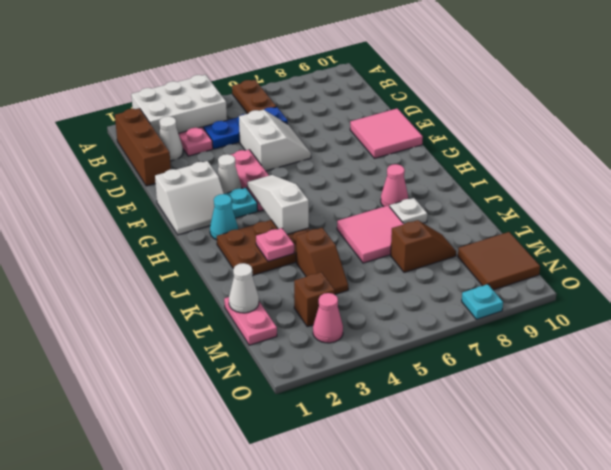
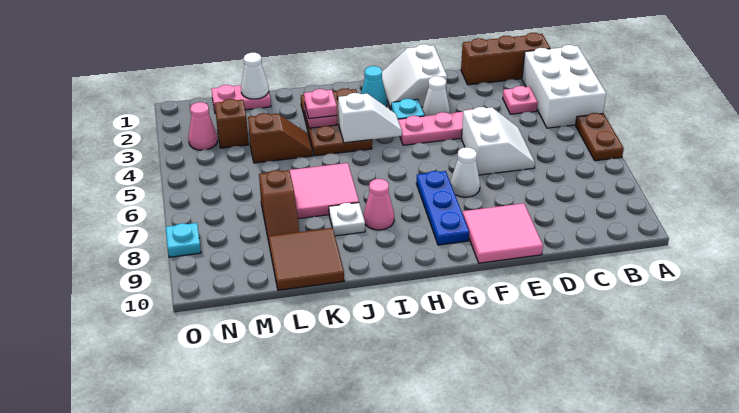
brown plate A6:B6 level 1 -> brown plate A5:A6 level 1
white cone C2 level 1 -> white cone F7 level 1
blue plate C4:C6 level 1 -> blue plate G7:G9 level 1
white slope D5:E6 level 1 top 5 -> white slope D5:E6 level 1 top E
white slope G4:I4 level 2 top I -> white slope H4:I4 level 2 top I
none -> pink plate J3 level 3
brown slope K4:L4 level 1 top K -> brown slope K4:L4 level 1 top L
brown tile M9:N10 level 1 -> brown tile K9:L10 level 1

